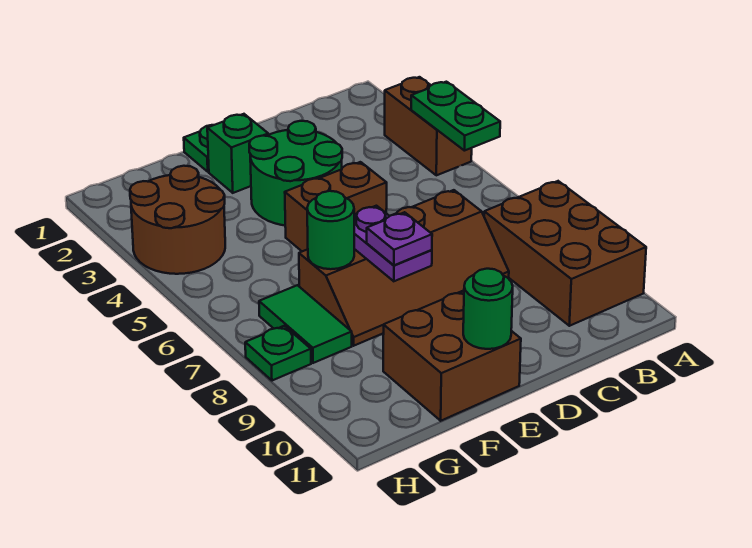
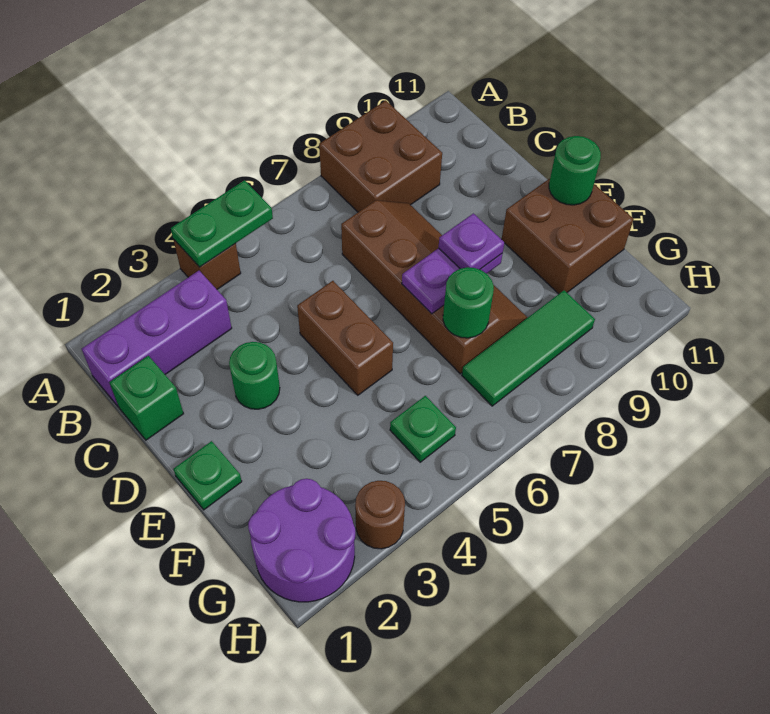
brown brick A3:A4 level 1 -> brown brick A4 level 1
brown brick A8:B10 level 1 -> brown brick A8:B9 level 1
none -> purple brick B1:B3 level 1
green round brick D3:E4 level 1 -> green round brick D3 level 1
green brick E2 level 1 -> green brick C1 level 1
none -> purple round brick G1:H2 level 1
brown round brick G3:H4 level 1 -> brown round brick H3 level 1
green tile G7:G8 level 1 -> green tile G7:G9 level 1
green plate H8 level 1 -> green plate G5 level 1

